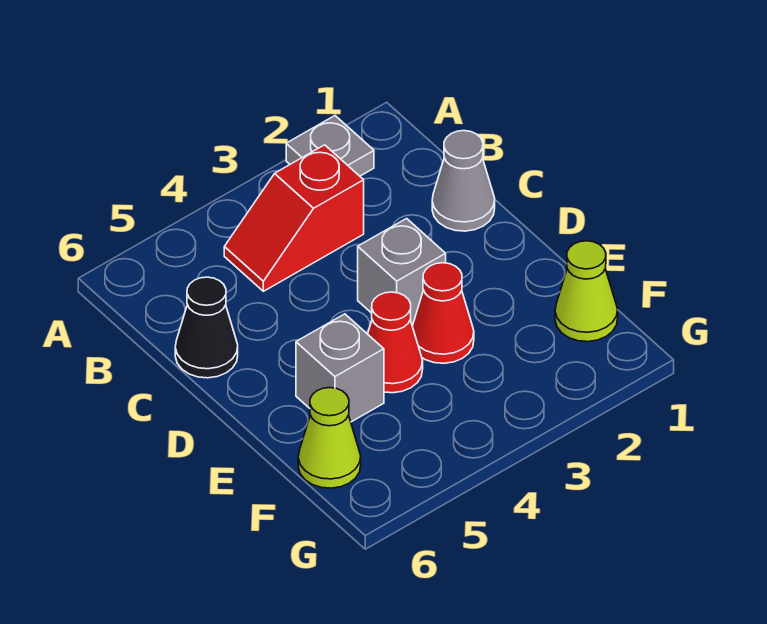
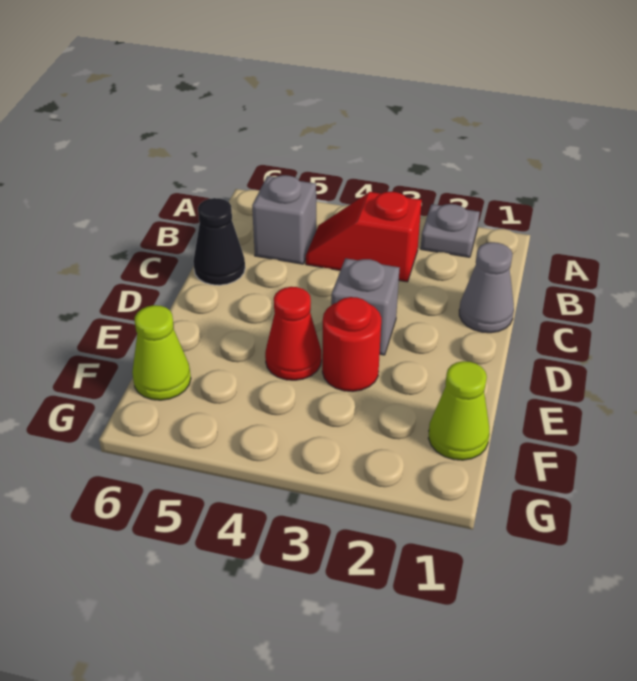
red cone E3 level 1 -> red round brick E3 level 1
grey brick E5 level 1 -> grey brick B5 level 1

